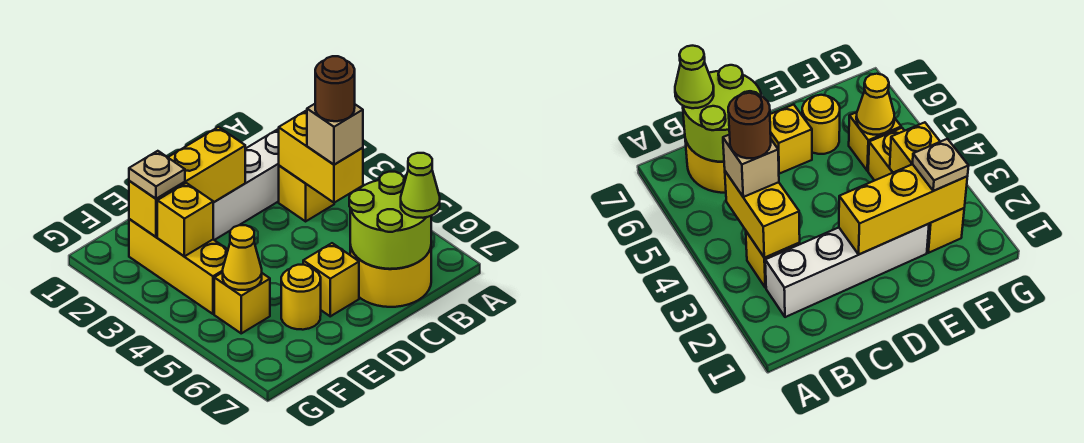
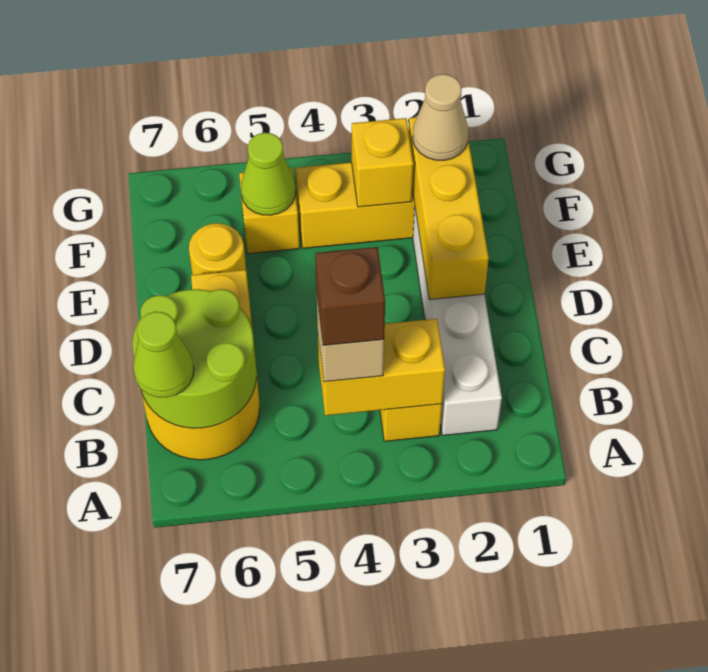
brown round brick B4 level 4 -> brown brick B4 level 4
tan plate F2 level 3 -> tan cone F2 level 3
yellow cone F5 level 2 -> lime cone F5 level 2

